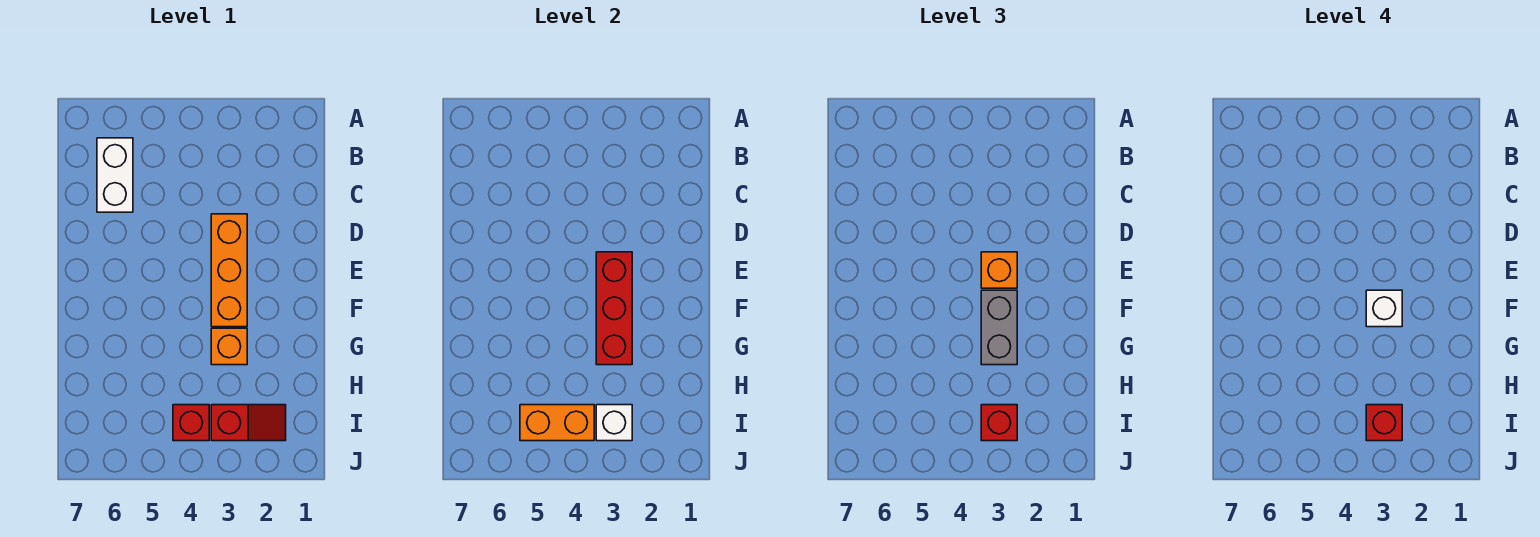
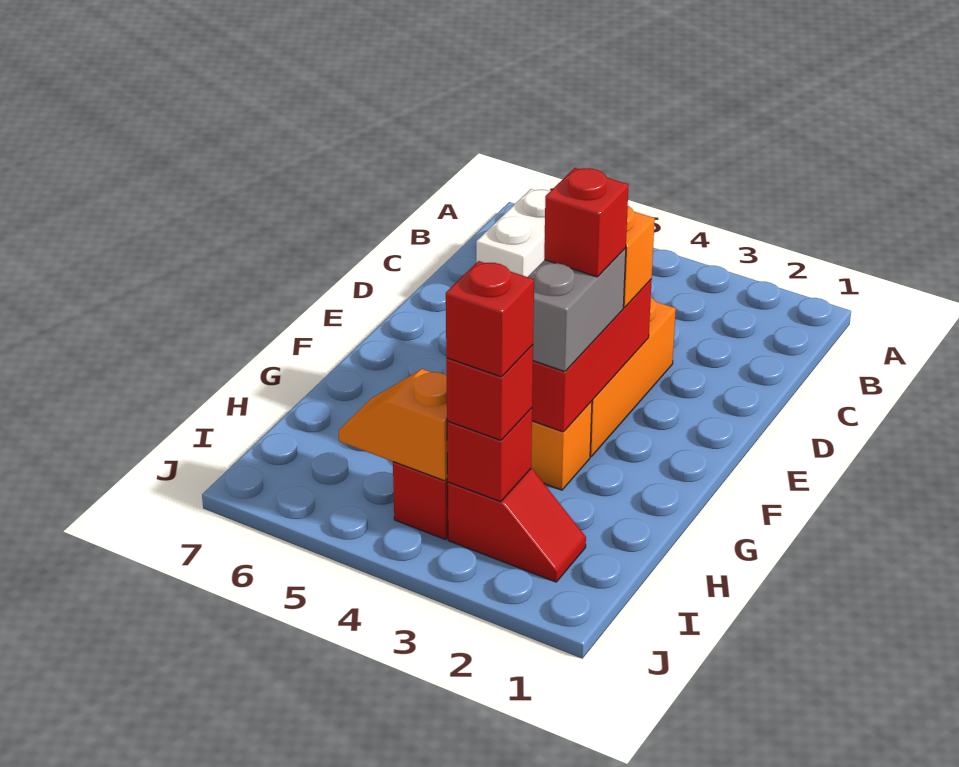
white brick F3 level 4 -> red brick F3 level 4
white brick I3 level 2 -> red brick I3 level 2
orange brick I4:I5 level 2 -> orange slope I4:I5 level 2 top 4

